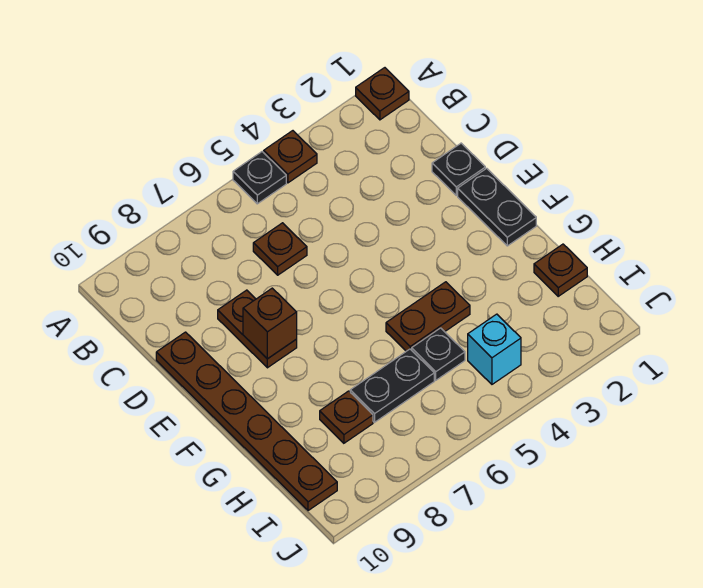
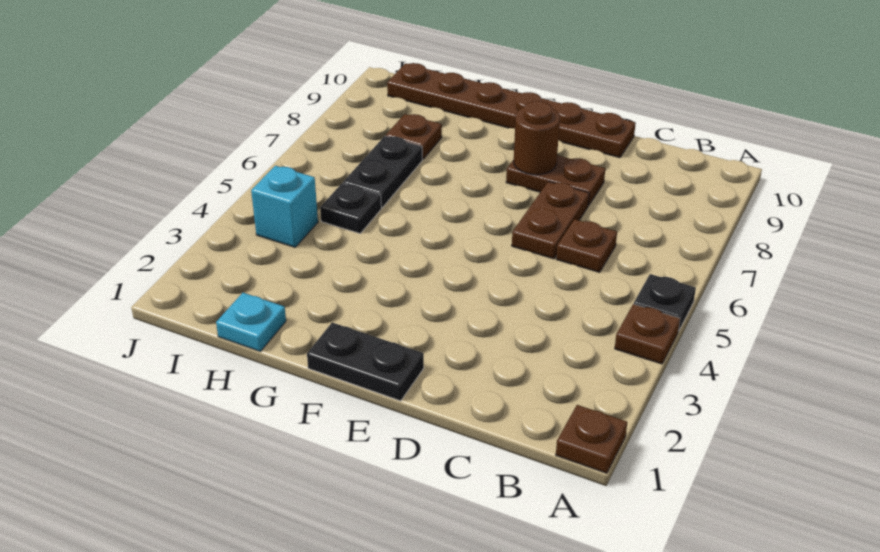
black plate D1 level 1 -> none
brown brick E8 level 2 -> brown round brick E8 level 2
brown plate G4:G5 level 1 -> brown plate D6:D7 level 1
brown plate H1 level 1 -> cyan plate H1 level 1

